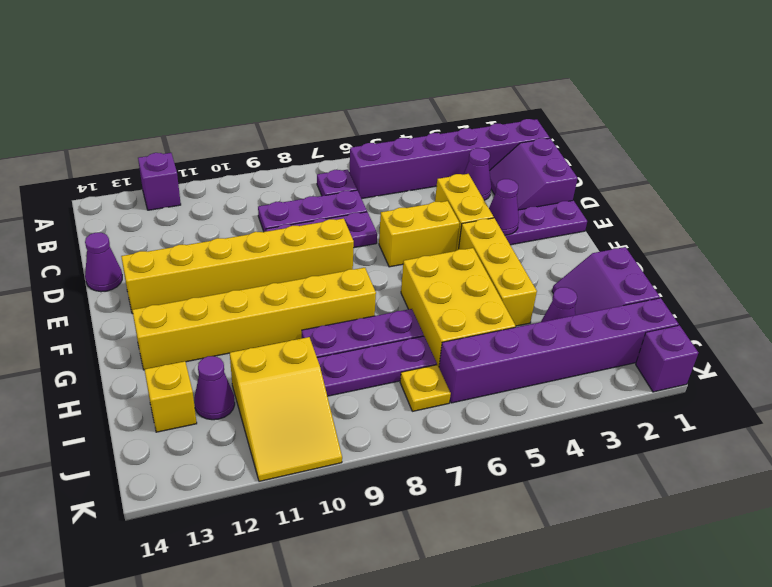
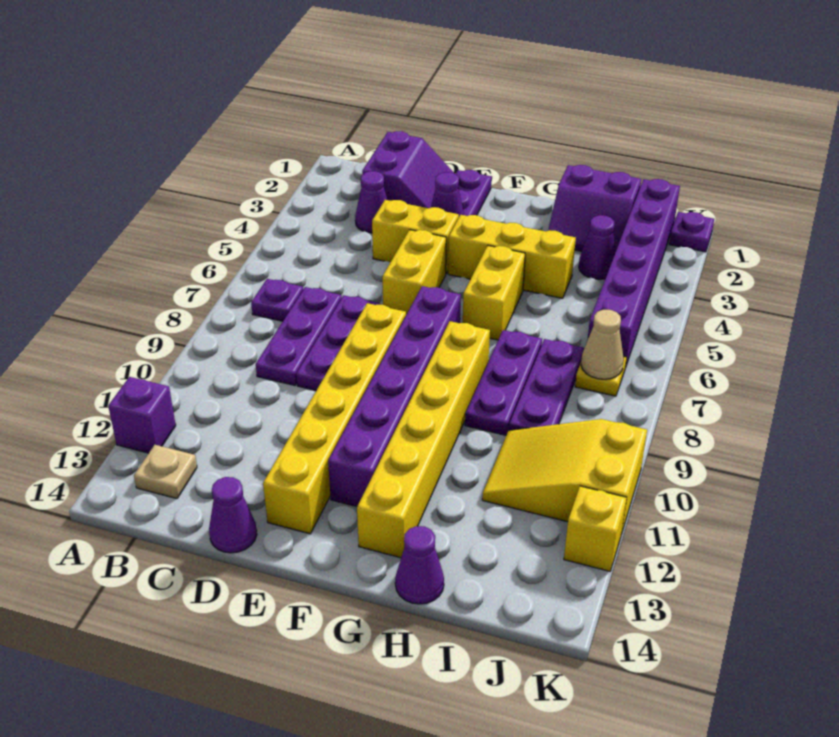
purple brick B1:B6 level 1 -> purple brick F7:F12 level 1
none -> tan plate B13 level 1
purple slope C1:D2 level 1 top 1 -> purple slope C1:D2 level 1 top C
yellow brick G5:I6 level 1 -> yellow brick G5:G6 level 1
yellow slope I10:K11 level 1 top I -> yellow slope I10:K11 level 1 top K
purple cone I12 level 1 -> purple cone H14 level 1
yellow brick I13 level 1 -> yellow brick K12 level 1
none -> tan cone J7 level 2
purple brick K1 level 1 -> purple plate K1 level 1

